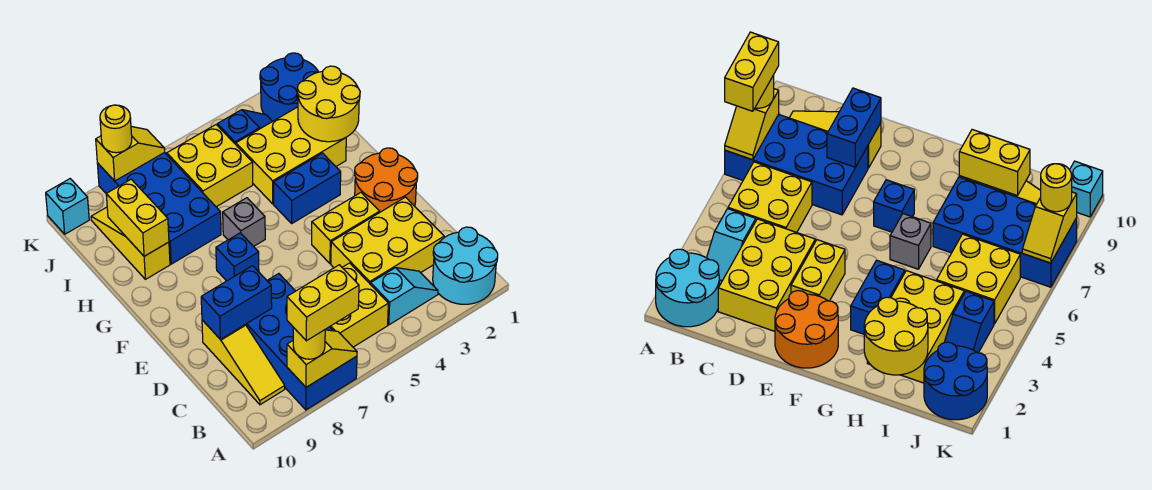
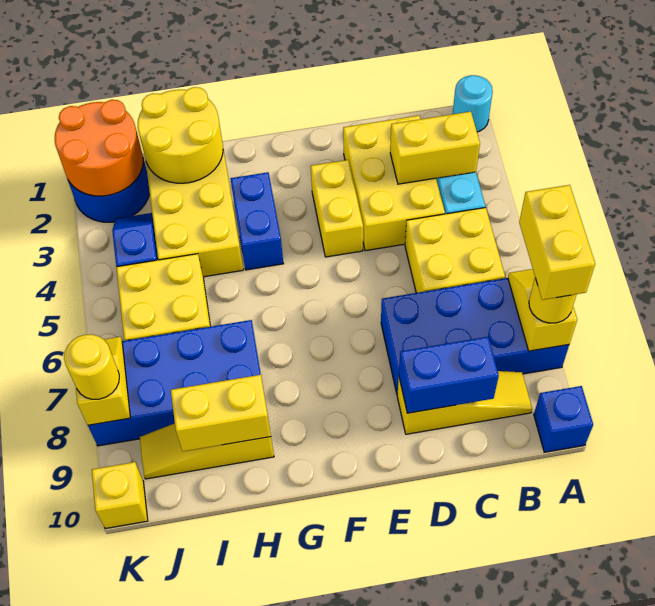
cyan round brick A1:B2 level 1 -> cyan round brick A1 level 1
none -> yellow brick B3:C3 level 2
blue brick D8:D9 level 2 -> blue brick C9:D9 level 2
orange round brick E1:F2 level 1 -> orange round brick J1:K2 level 2
blue brick F7 level 1 -> blue brick A10 level 1
grey brick G6 level 1 -> none
cyan brick K10 level 1 -> yellow brick K10 level 1

